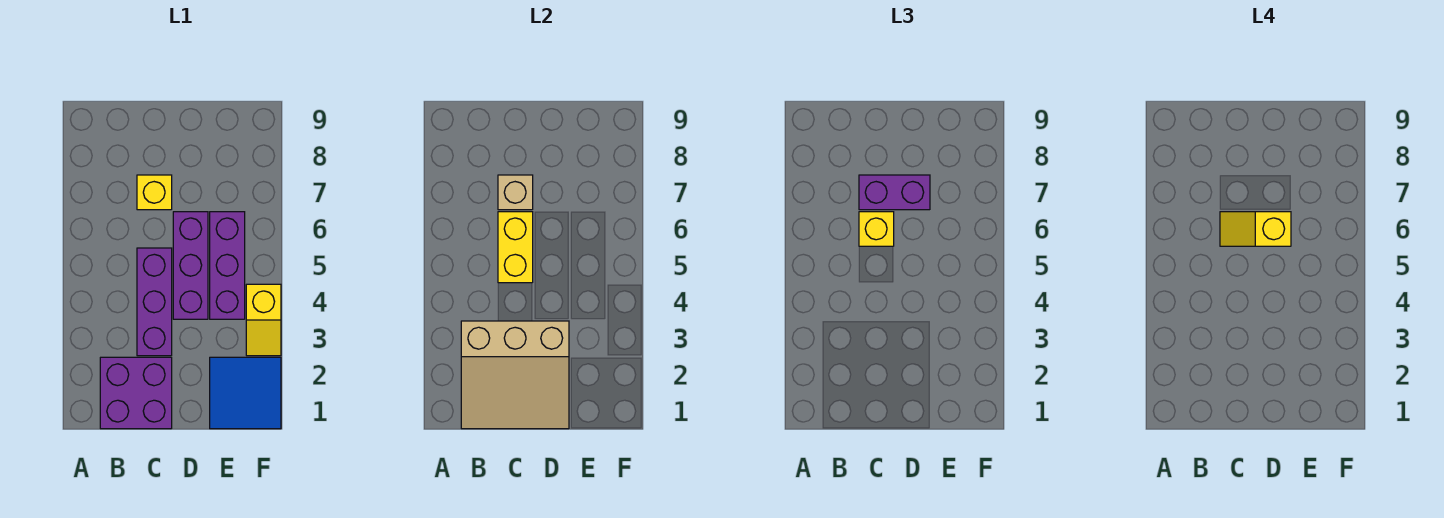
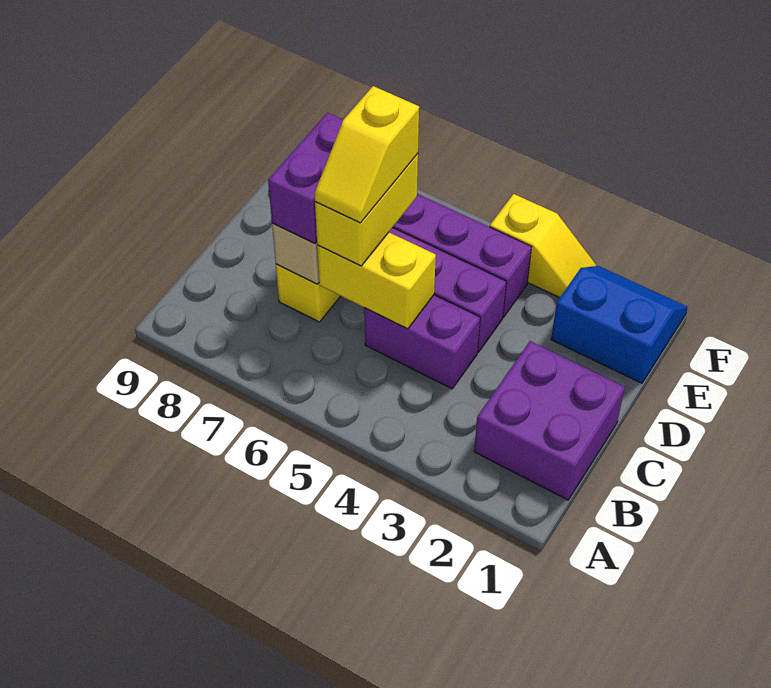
tan slope B1:D3 level 2 top 3 -> none
purple brick C3:C5 level 1 -> purple brick C4:C5 level 1
yellow brick C6 level 3 -> yellow brick C6:D6 level 3
blue tile E1:F2 level 1 -> blue slope E1:F2 level 1 top E

